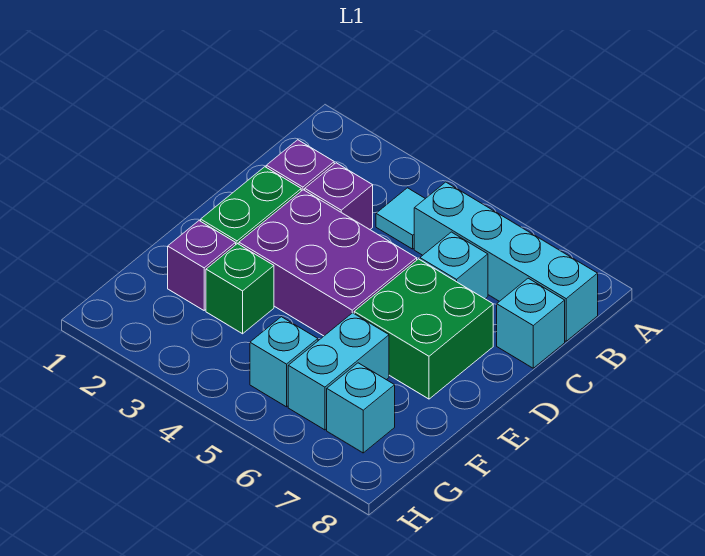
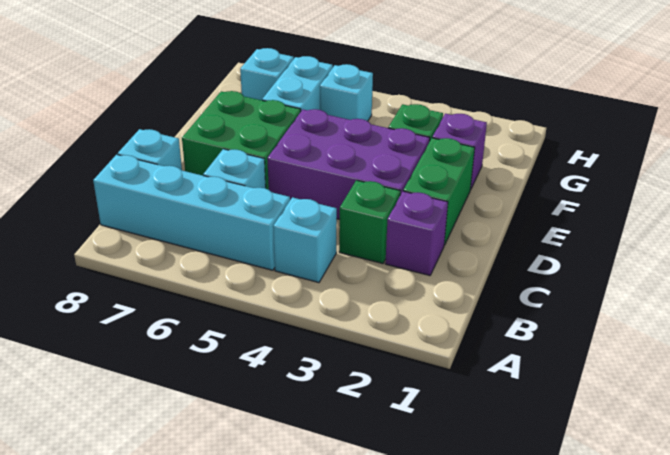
cyan tile B4 level 1 -> cyan brick B4 level 1
purple brick C3 level 1 -> green brick C3 level 1

